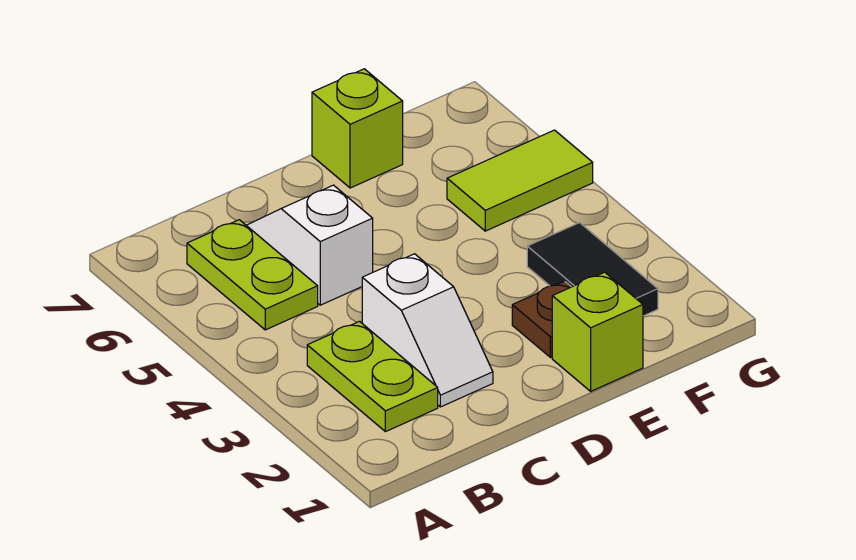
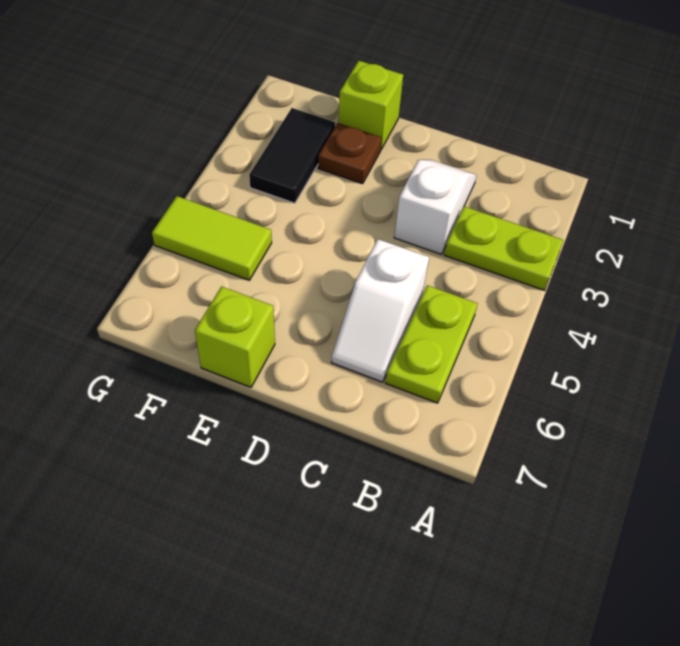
lime plate B2:B3 level 1 -> lime plate A3:B3 level 1

